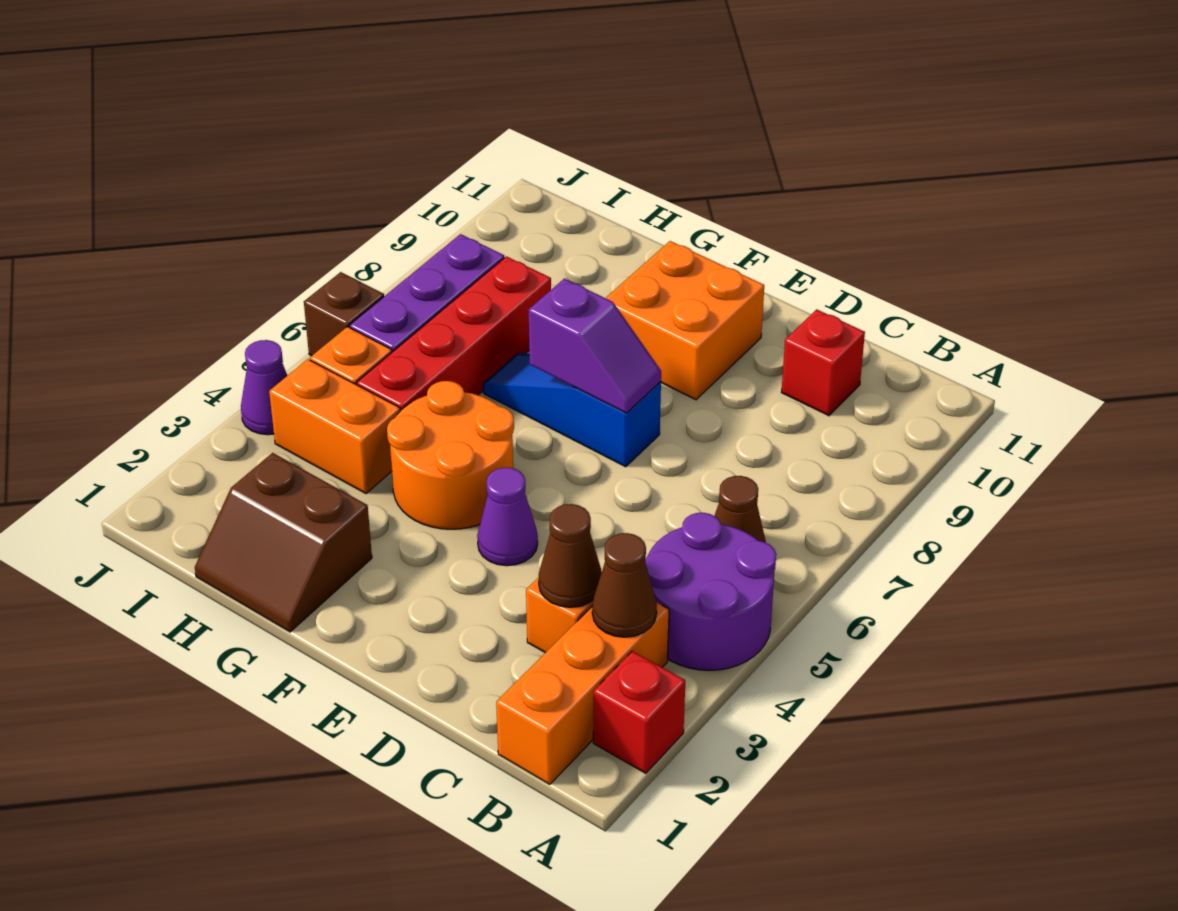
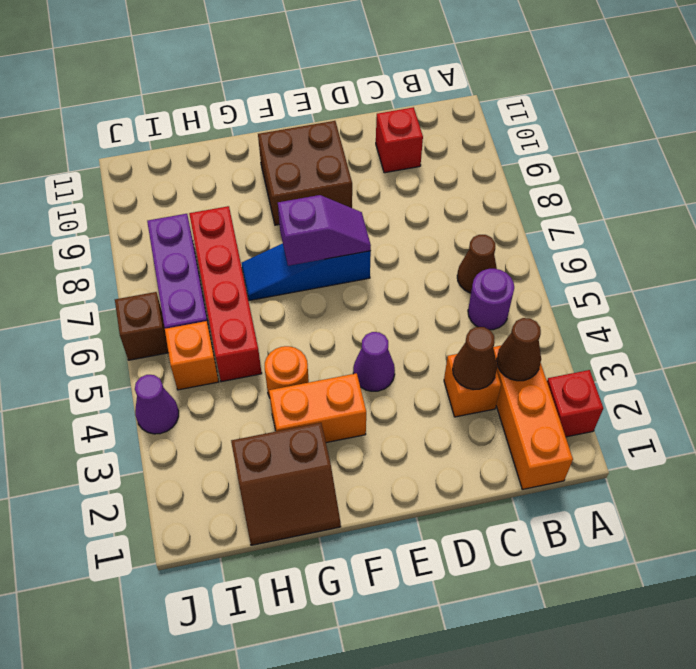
purple round brick A4:B5 level 1 -> purple round brick B5 level 1
orange brick E9:F10 level 1 -> brown brick E9:F10 level 1
orange round brick F4:G5 level 1 -> orange round brick G4 level 1
orange brick H4:I4 level 1 -> orange brick F3:G3 level 1

